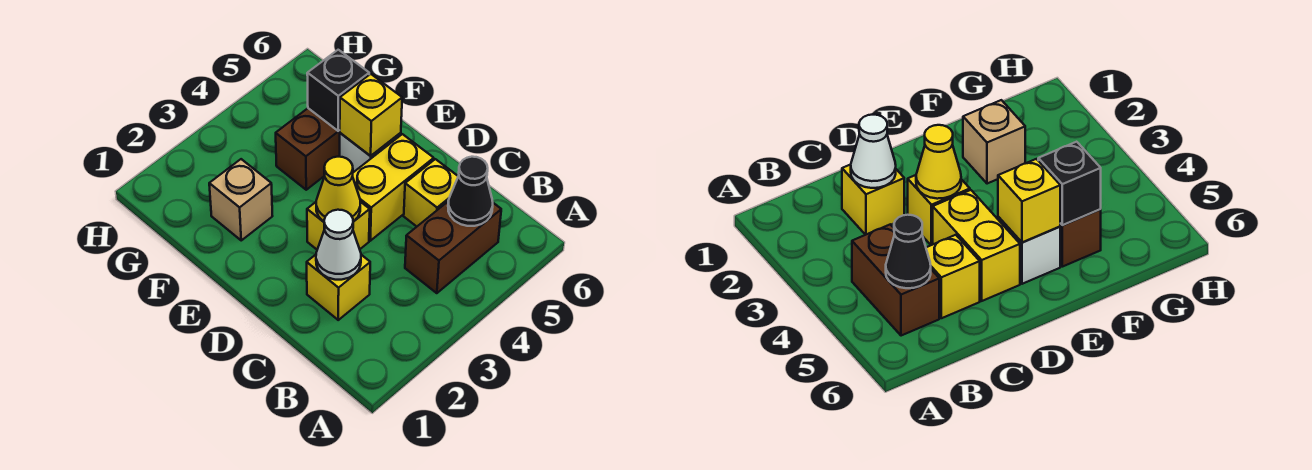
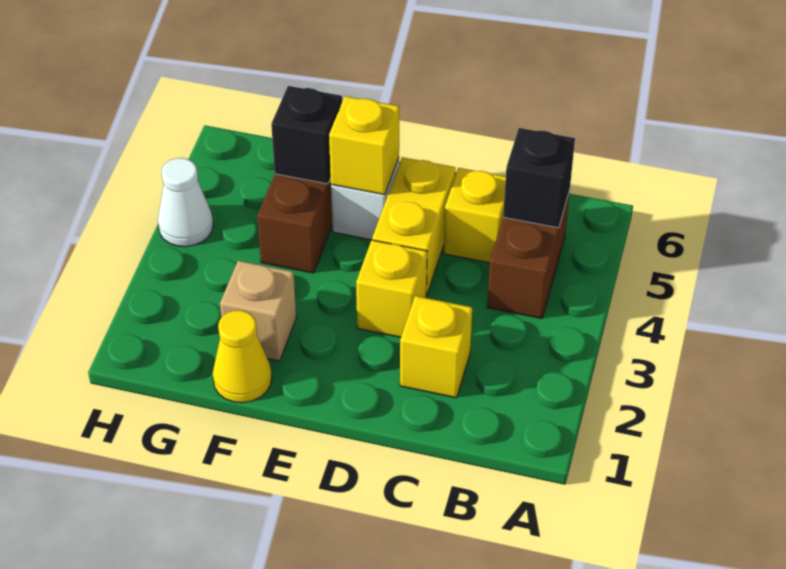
black cone B5 level 2 -> black brick B5 level 2
white cone C2 level 2 -> white cone H4 level 1
yellow cone D3 level 2 -> yellow cone F1 level 1

